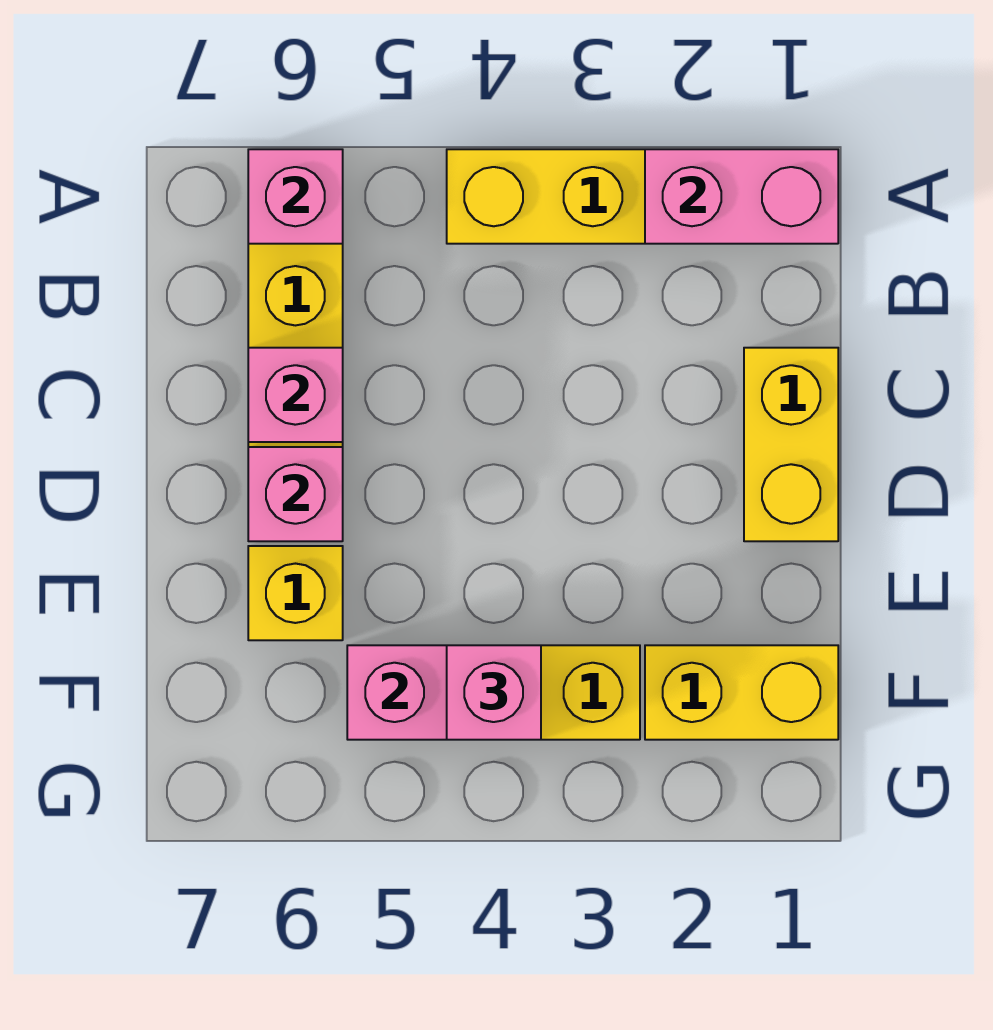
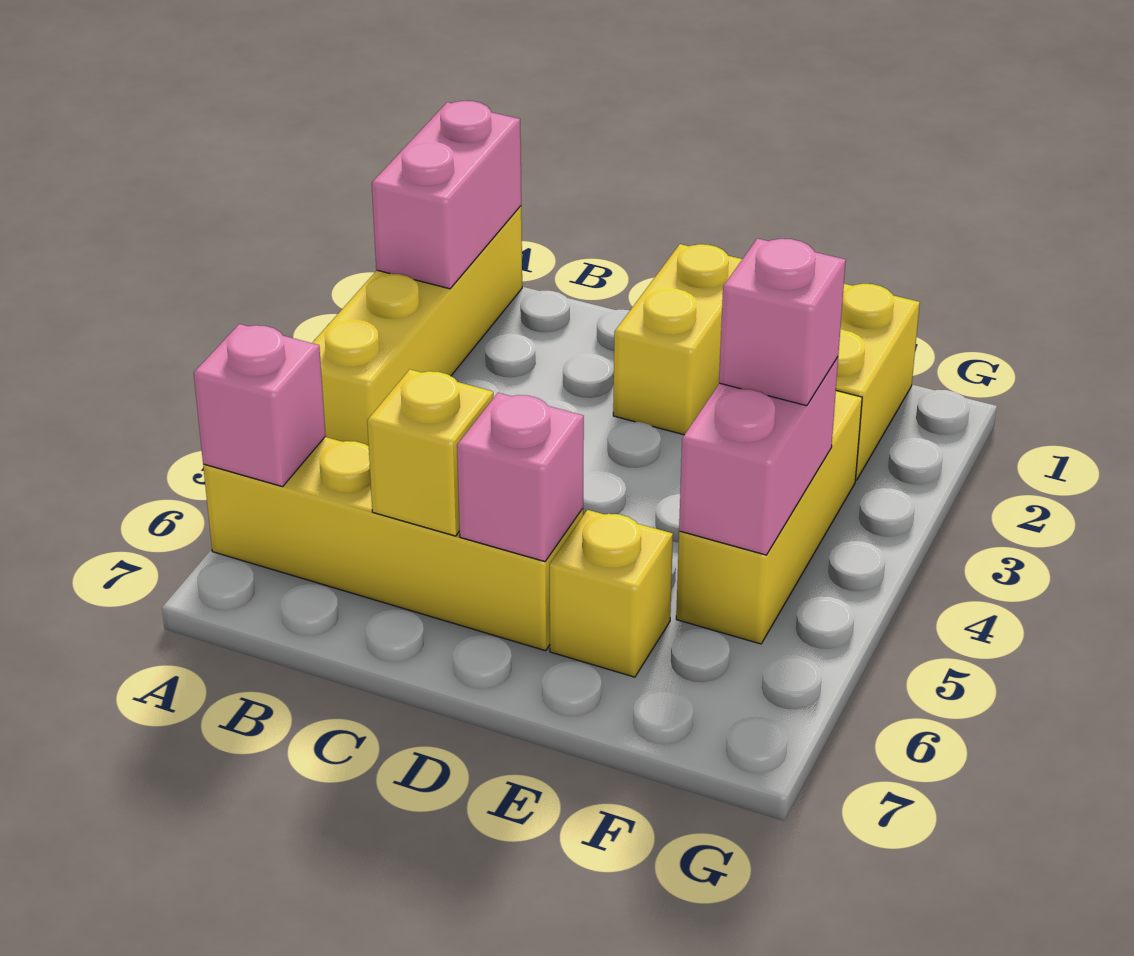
yellow brick C1:D1 level 1 -> yellow brick D1:D2 level 1
pink brick C6 level 2 -> yellow brick C6 level 2

